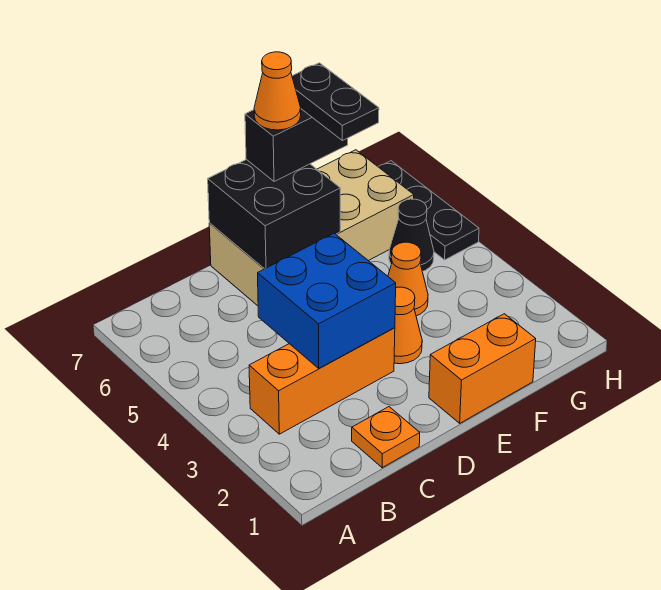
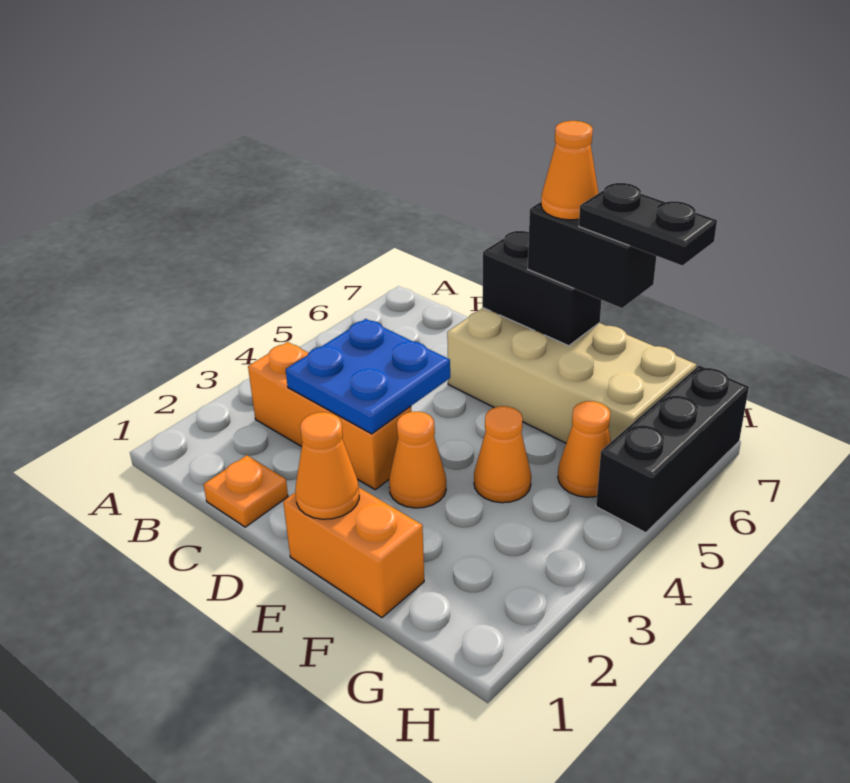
blue brick C3:D4 level 2 -> blue plate C3:D4 level 2
black brick D6:E7 level 2 -> black brick D7:E7 level 2
none -> orange cone E1 level 2
black plate F6:F7 level 4 -> black plate F7:G7 level 4
black cone G5 level 1 -> orange cone G5 level 1
black plate H5:H7 level 1 -> black brick H5:H7 level 1

